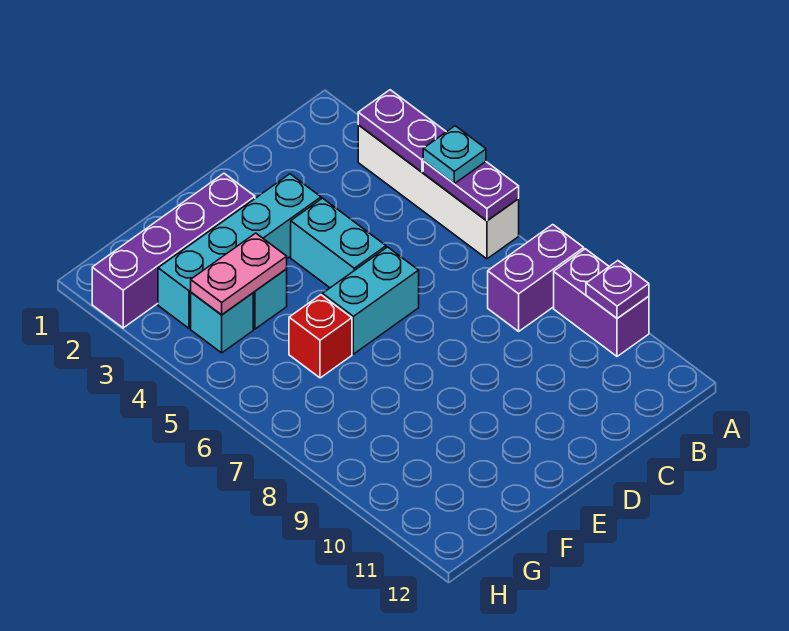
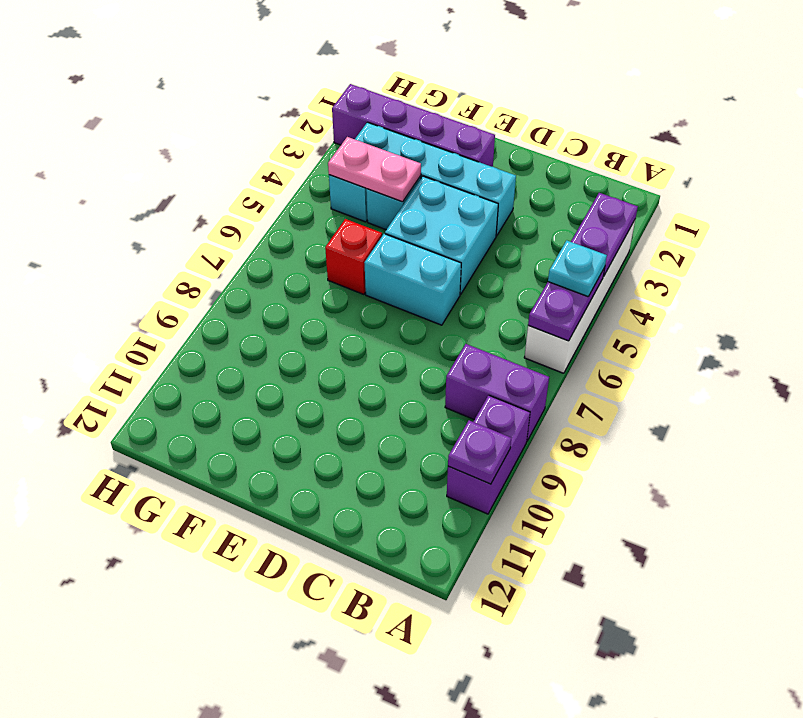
cyan brick D4:D5 level 1 -> cyan brick D4:E5 level 1

